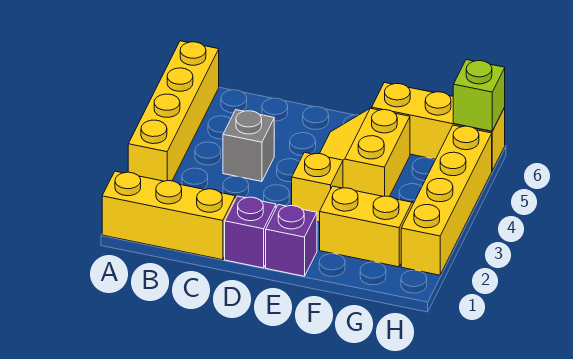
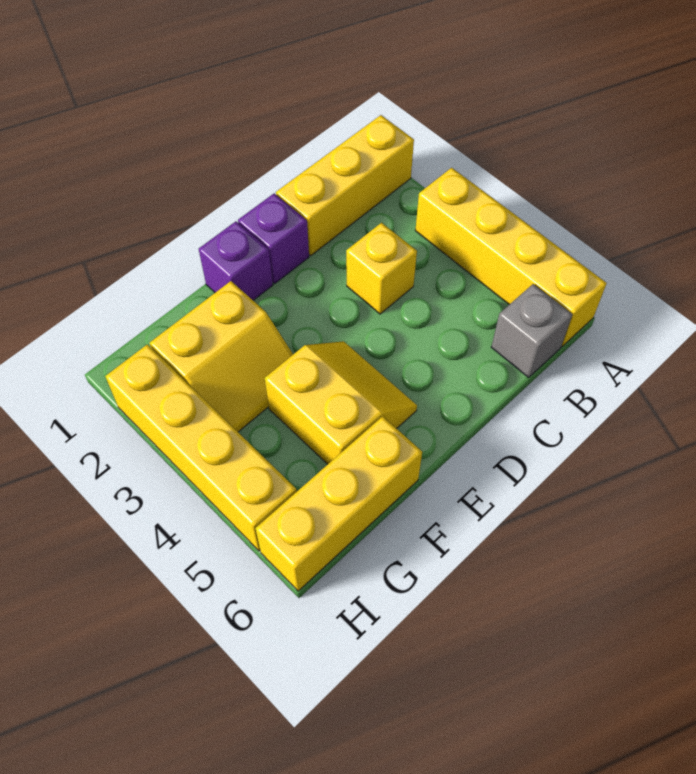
grey brick C4 level 1 -> grey brick B6 level 1
yellow brick E3 level 1 -> yellow brick C3 level 1
lime brick H6 level 2 -> none

